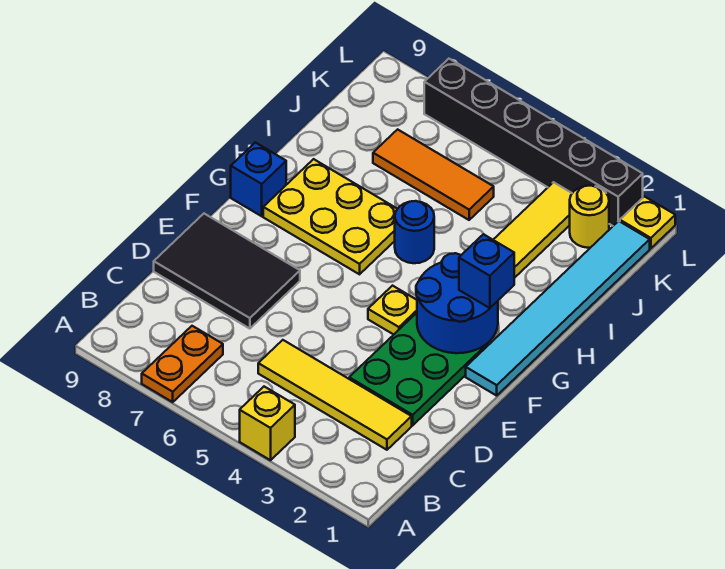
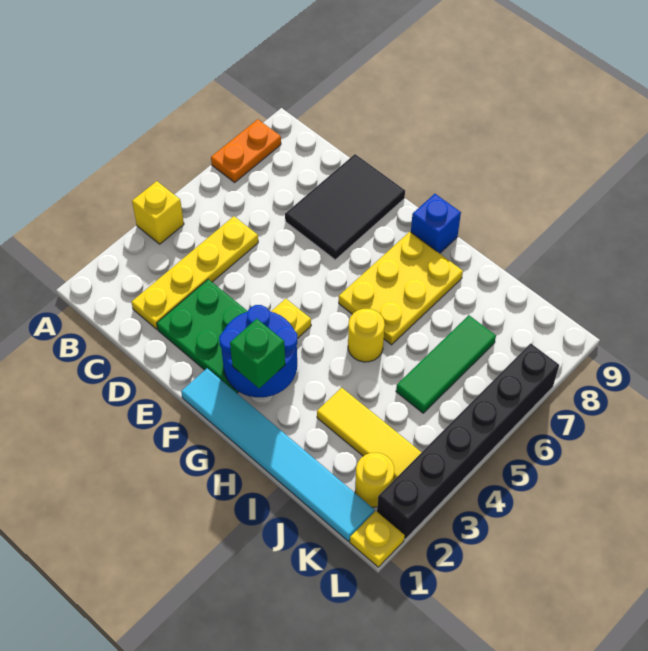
orange plate A7:B7 level 1 -> orange plate A7:A8 level 1
yellow tile C2:C5 level 1 -> yellow plate C2:C5 level 1
blue brick G2 level 3 -> green brick G2 level 3
blue round brick H5 level 1 -> yellow round brick H5 level 1
orange tile J5:J7 level 1 -> green tile J5:J7 level 1

